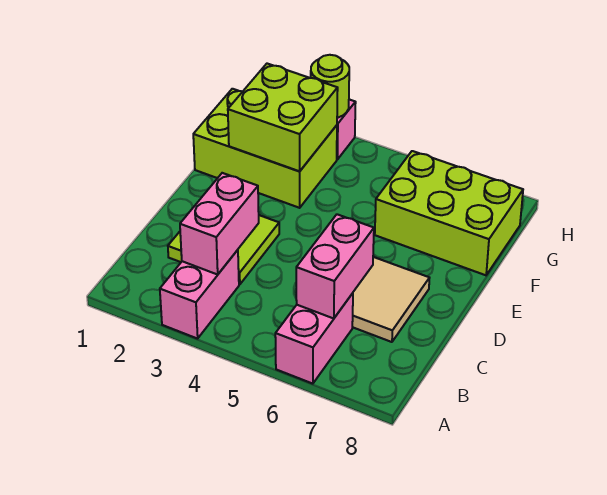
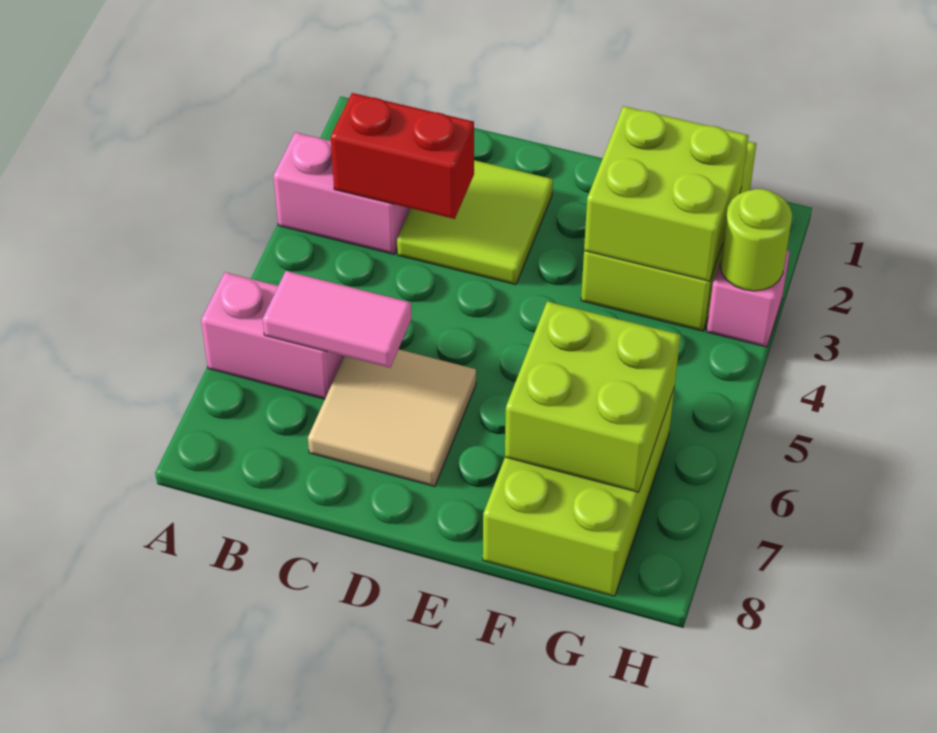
pink brick B3:C3 level 2 -> red brick B3:C3 level 2
pink brick B6:C6 level 2 -> pink tile B6:C6 level 2
none -> lime brick F6:G7 level 2

